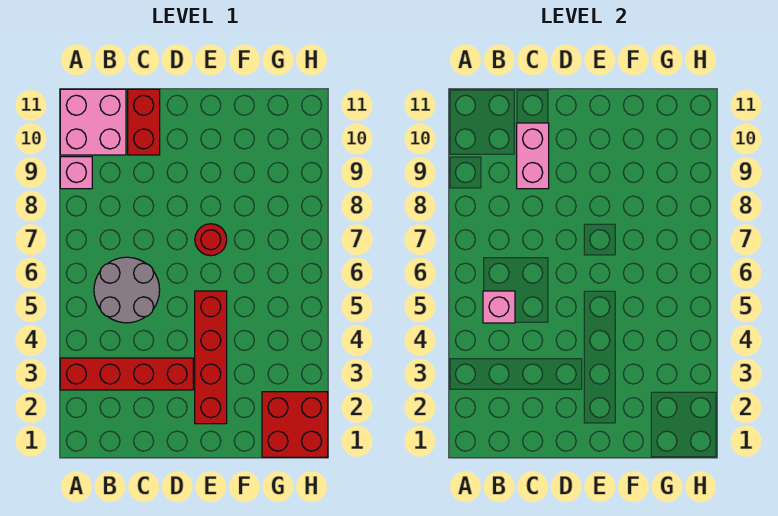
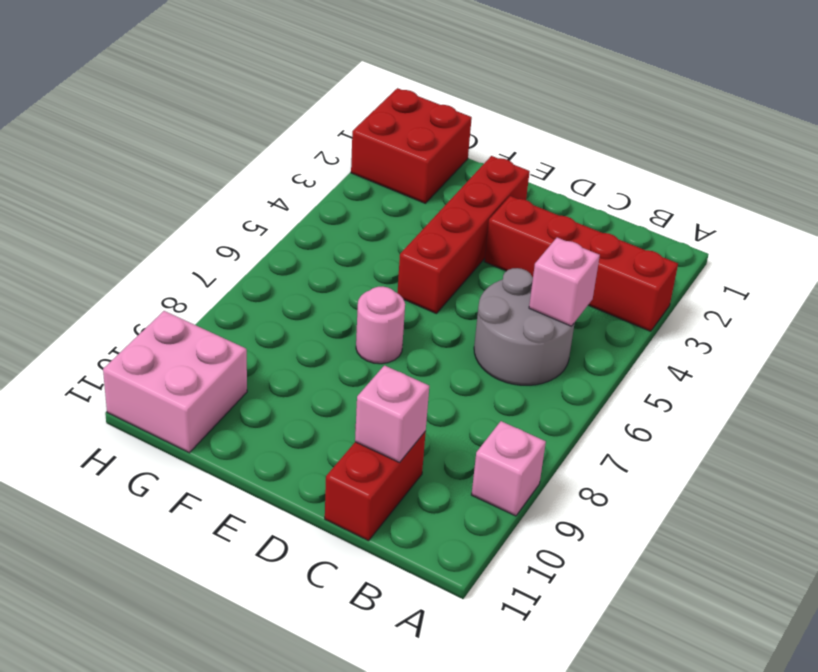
pink brick A10:B11 level 1 -> pink brick G10:H11 level 1
pink brick C9:C10 level 2 -> pink brick C10 level 2
red round brick E7 level 1 -> pink round brick E7 level 1

